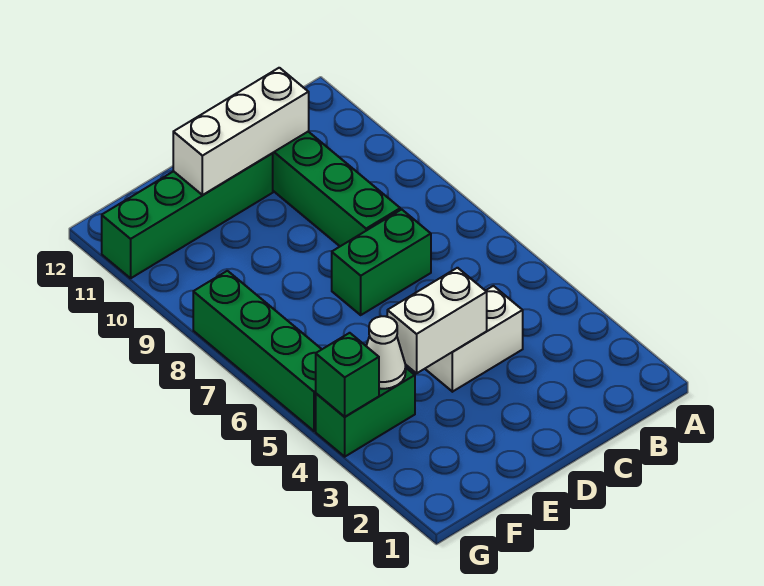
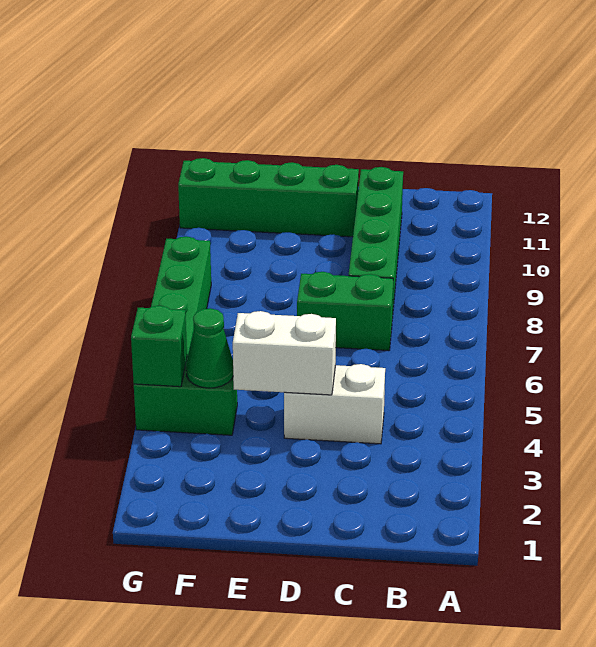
white brick C11:E11 level 2 -> none
white cone F4 level 2 -> green cone F4 level 2

